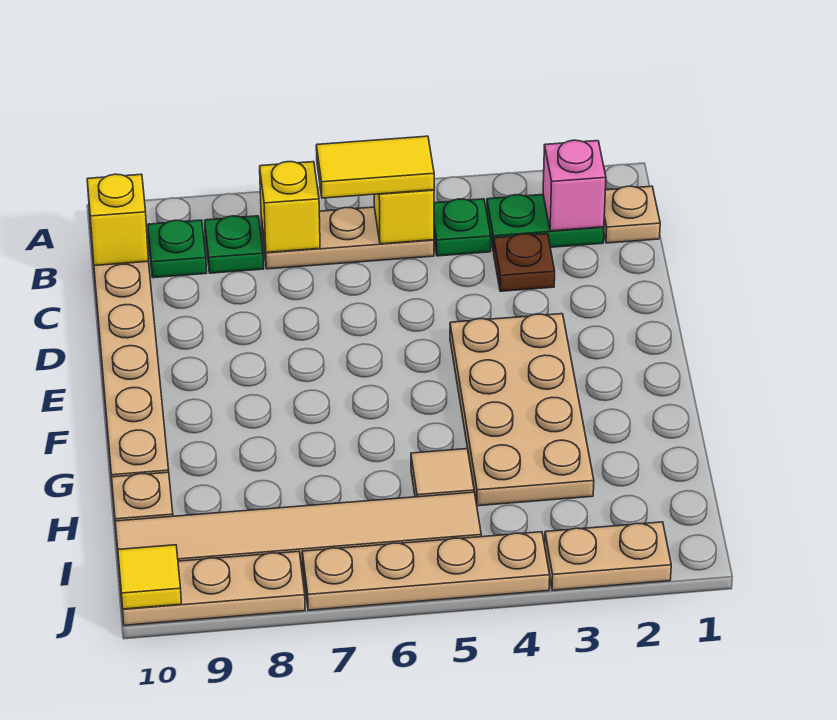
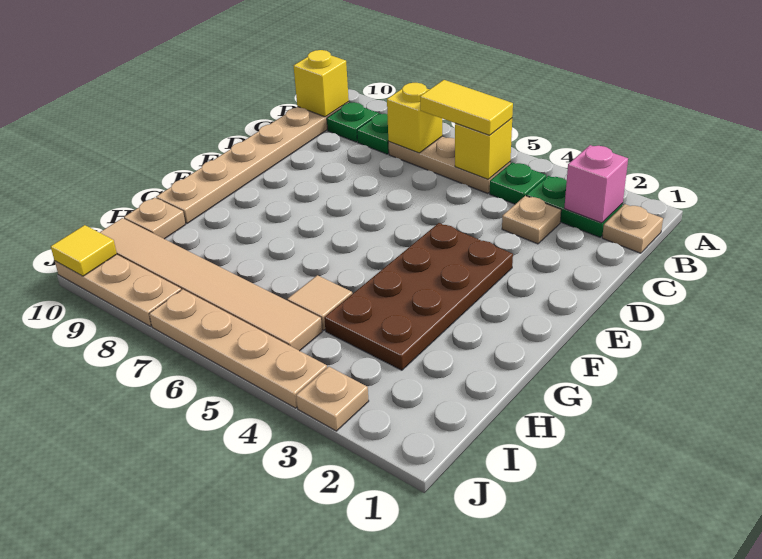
brown plate C3 level 1 -> tan plate C3 level 1
tan plate E3:H4 level 1 -> brown plate E3:H4 level 1
tan plate J2:J3 level 1 -> tan plate J3 level 1

